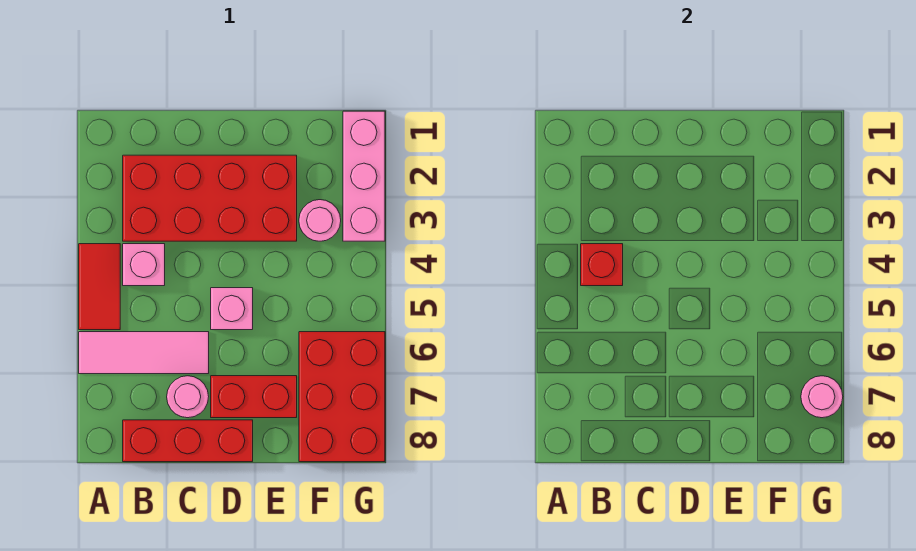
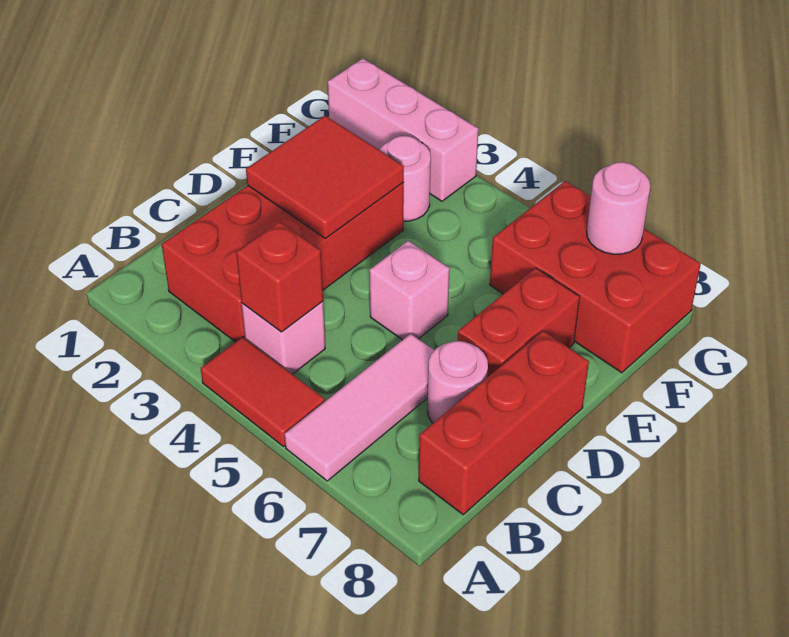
none -> red tile D2:E3 level 2

